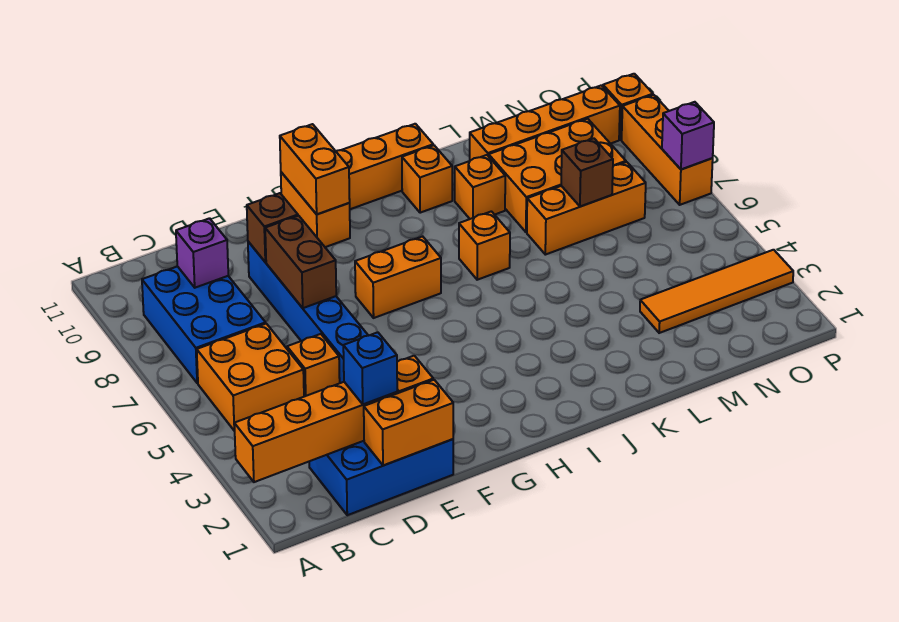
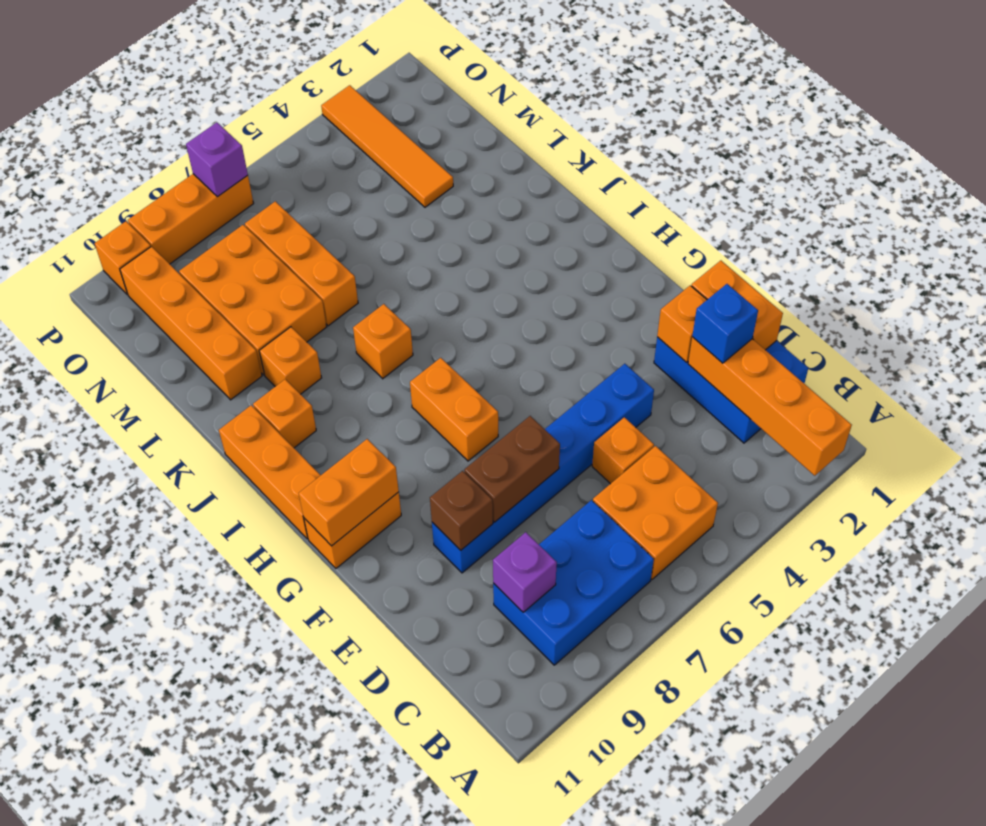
brown brick M7 level 2 -> none

